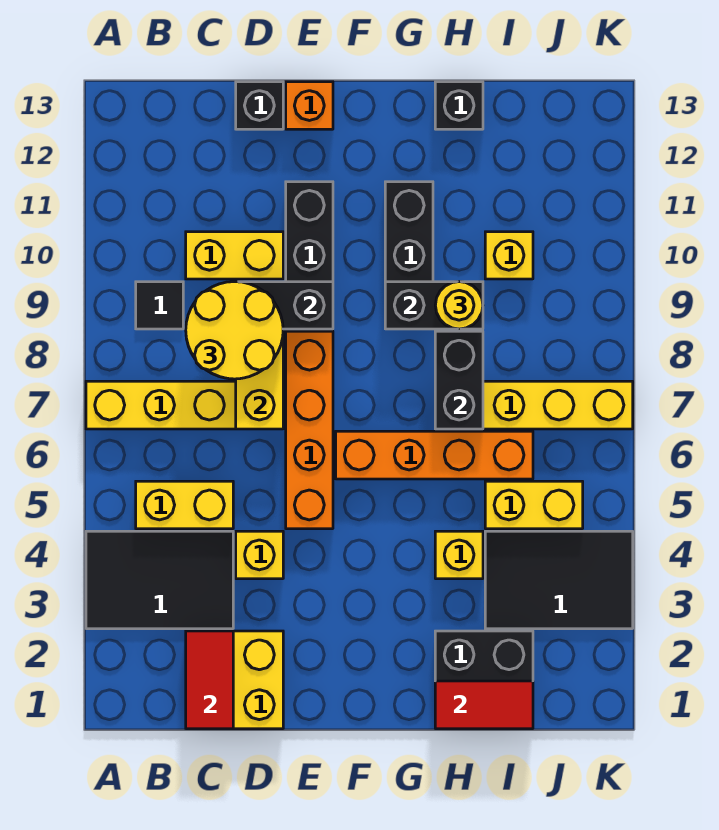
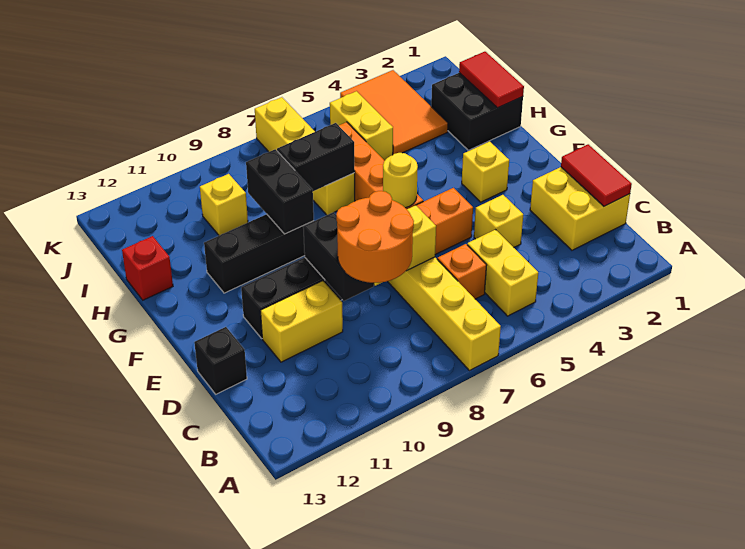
black tile A3:C4 level 1 -> none
black tile B9 level 1 -> none
red tile C1:C2 level 2 -> red tile C1:D1 level 2
yellow round brick C8:D9 level 3 -> orange round brick C8:D9 level 3
yellow brick C10:D10 level 1 -> yellow brick D10:D11 level 1
orange brick E13 level 1 -> orange brick C6 level 1
yellow brick H4 level 1 -> yellow brick F3 level 1
yellow round brick H9 level 3 -> yellow round brick F6 level 2
black brick H13 level 1 -> red brick H13 level 1
black tile I3:K4 level 1 -> orange tile I3:K4 level 1

